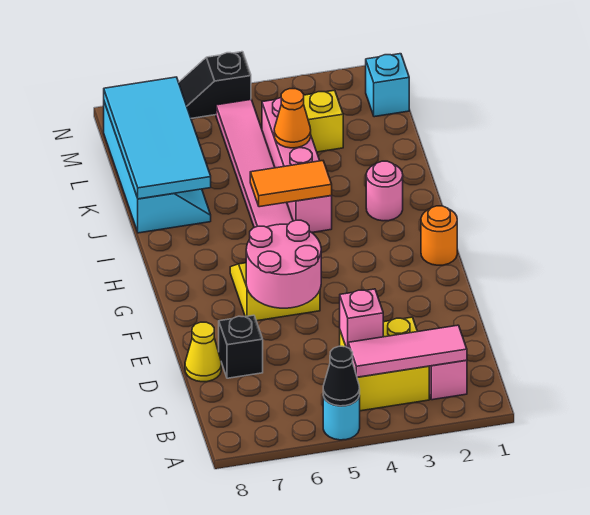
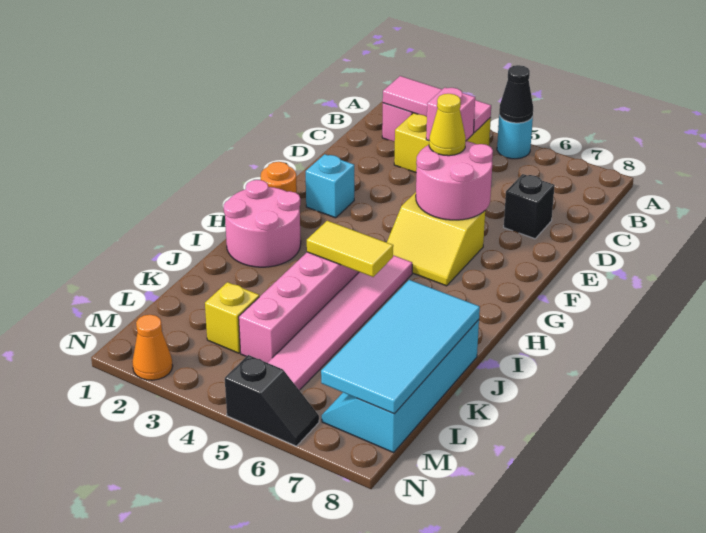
yellow cone D8 level 1 -> yellow cone E5 level 3
pink round brick I2 level 1 -> pink round brick H1:I2 level 1
orange tile I4:I5 level 2 -> yellow tile I4:I5 level 2
orange cone K4 level 2 -> orange cone N2 level 1
cyan brick M1 level 1 -> cyan brick F2 level 1

